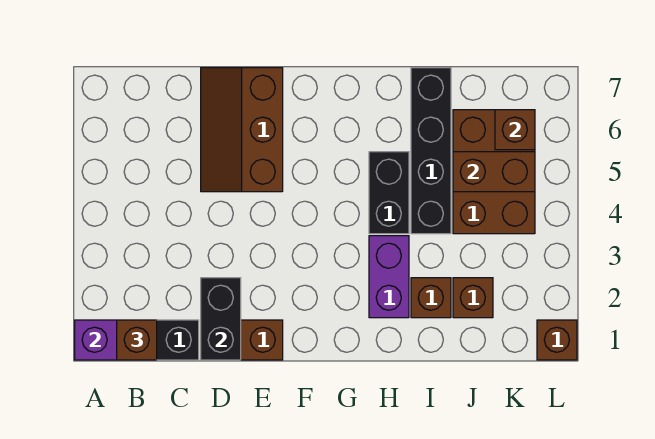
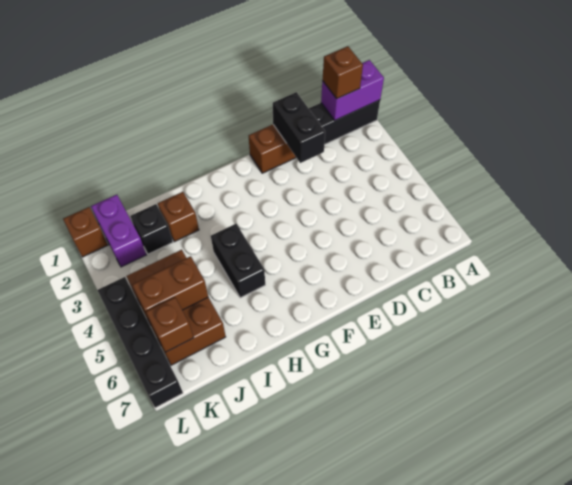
brown slope D5:E7 level 1 top E -> none
purple brick H2:H3 level 1 -> purple brick K1:K2 level 1
black brick I4:I7 level 1 -> black brick L4:L7 level 1
brown brick J2 level 1 -> black brick J2 level 1

